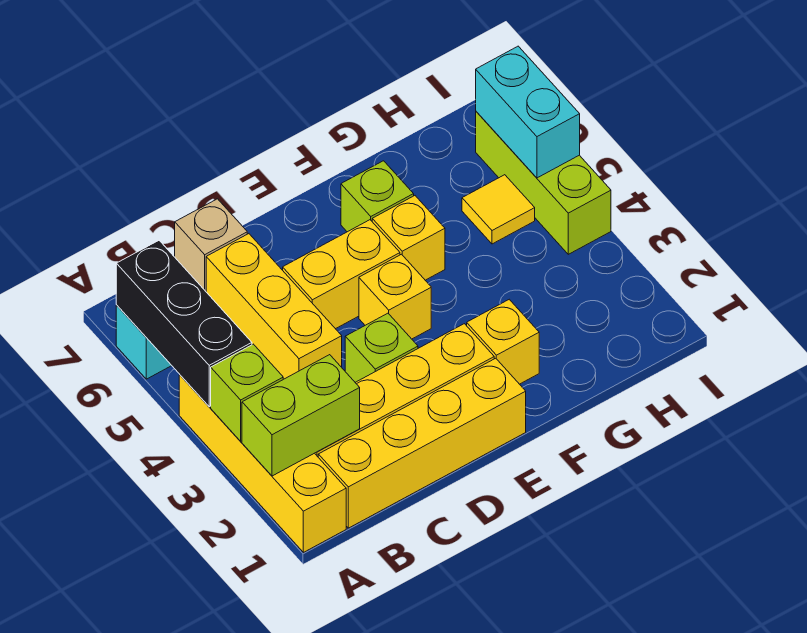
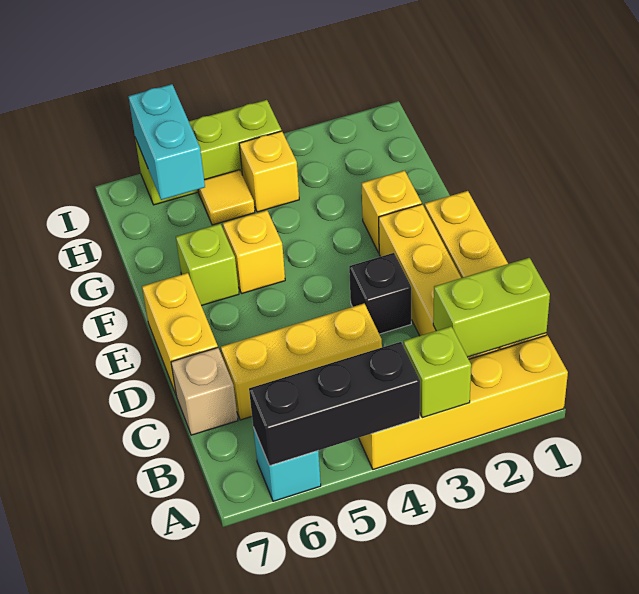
lime brick A2:B2 level 2 -> lime brick B1:B2 level 2
lime brick D3 level 1 -> black brick D3 level 1
yellow brick D5:E5 level 1 -> yellow brick D7:E7 level 1
yellow brick E4 level 1 -> yellow brick H4 level 1
cyan brick I5:I6 level 2 -> cyan brick H6:I6 level 2

